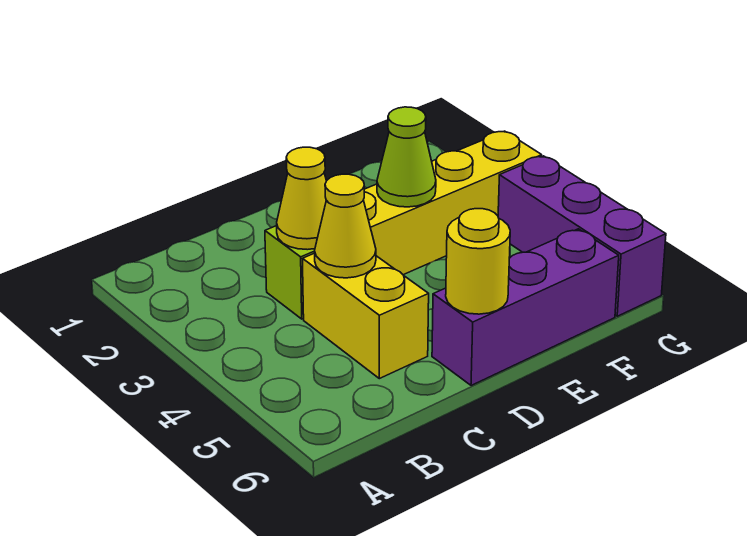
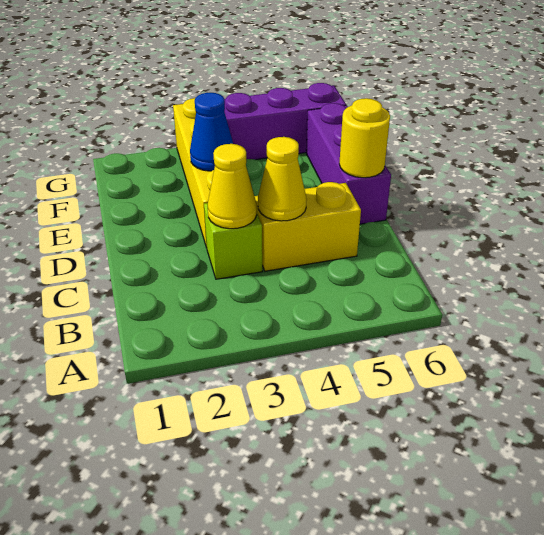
lime cone E3 level 2 -> blue cone E3 level 2

